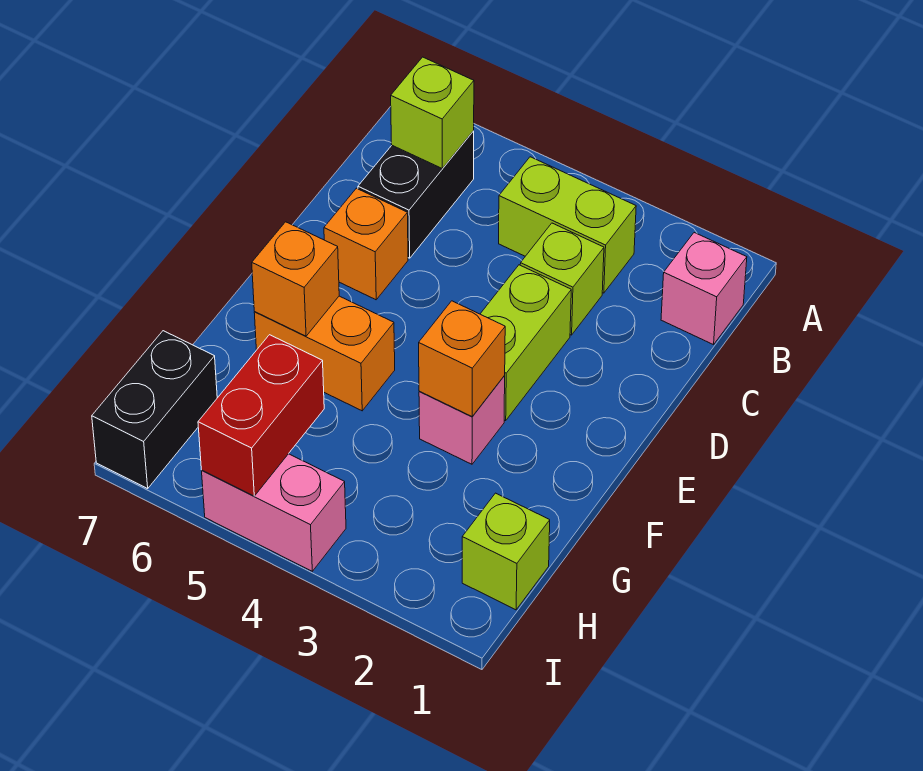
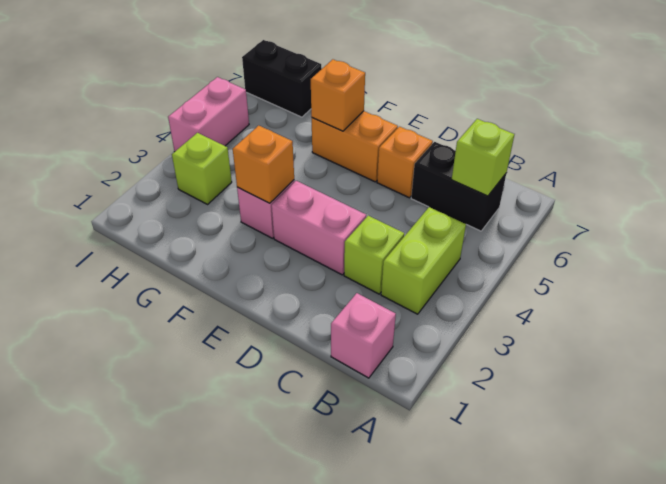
lime brick D3:E3 level 1 -> pink brick D3:E3 level 1
orange brick F5:F6 level 1 -> orange brick E6:F6 level 1
lime brick H1 level 1 -> lime brick H3 level 1
red brick H5:I5 level 2 -> none

